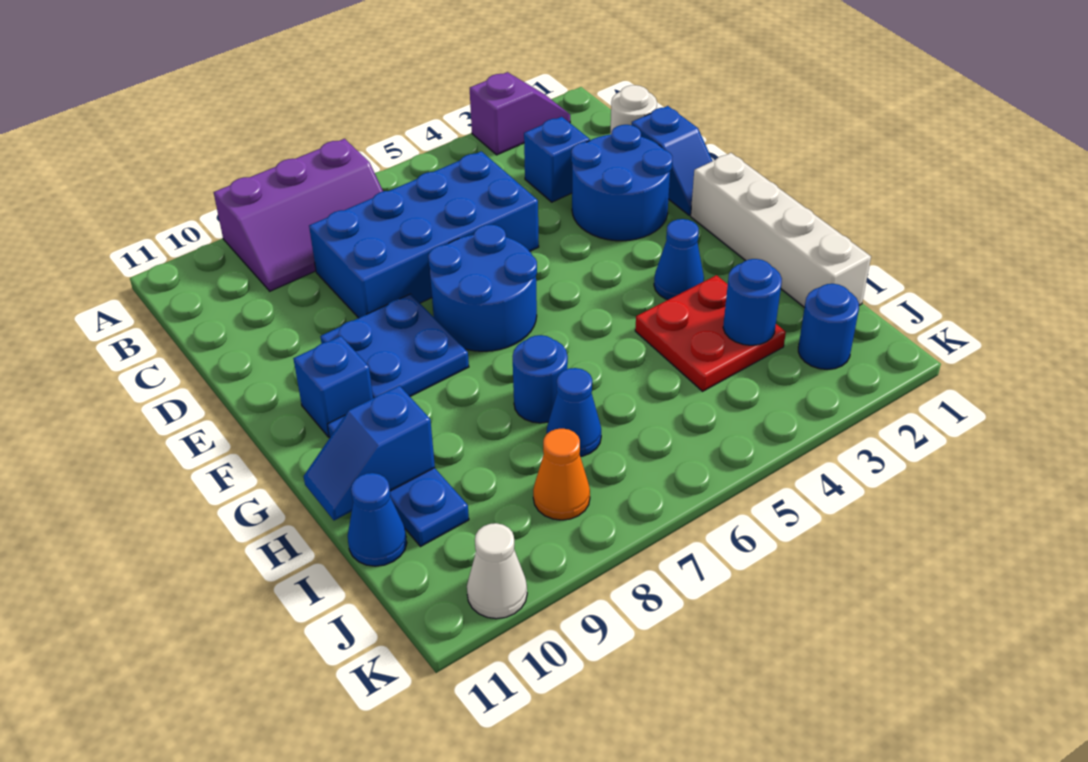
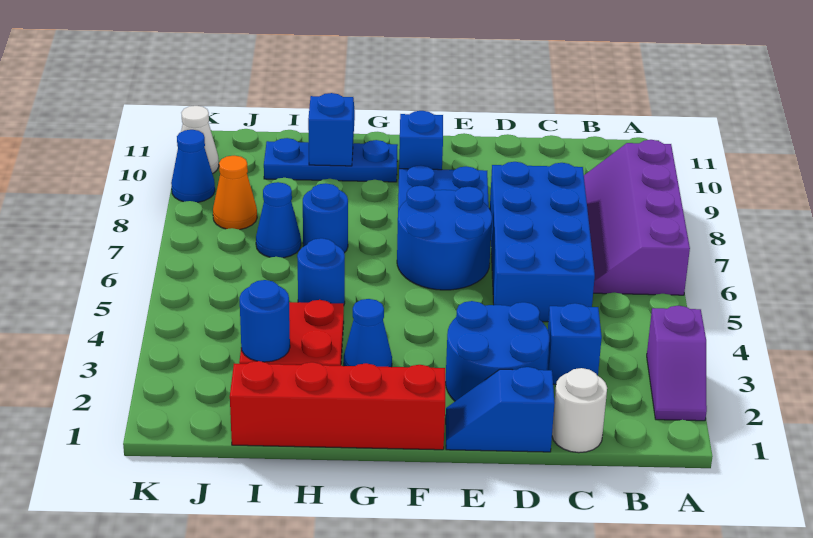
purple slope A7:B9 level 1 top A -> purple slope A6:B9 level 1 top A
white brick F1:I1 level 1 -> red brick F1:I1 level 1
blue cone I11 level 1 -> blue cone K9 level 1
blue round brick J2 level 1 -> blue round brick H5 level 1

